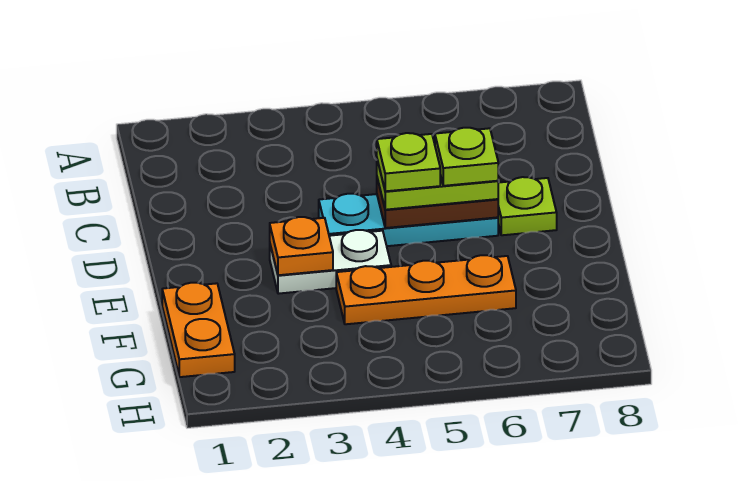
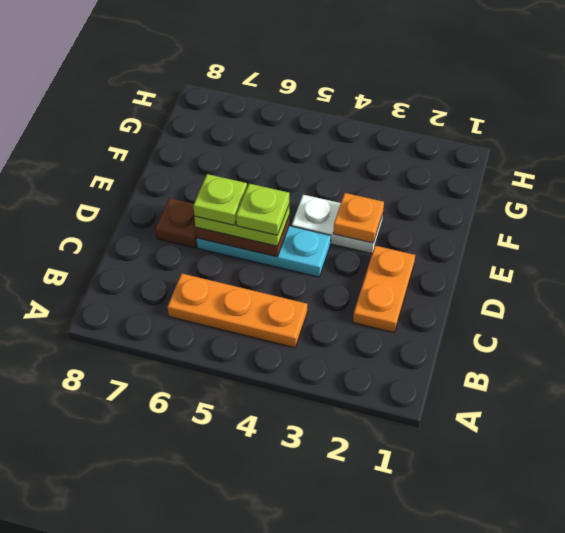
lime plate D7 level 1 -> brown plate D7 level 1
orange plate F1:G1 level 1 -> orange plate C2:D2 level 1
orange plate F4:F6 level 1 -> orange plate B4:B6 level 1

